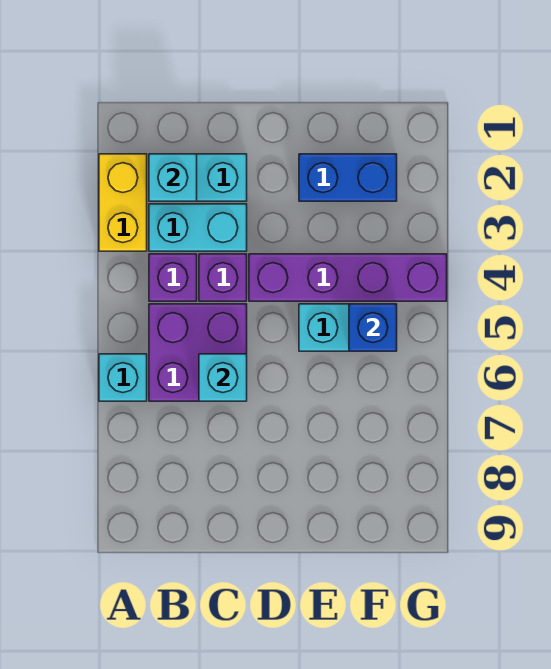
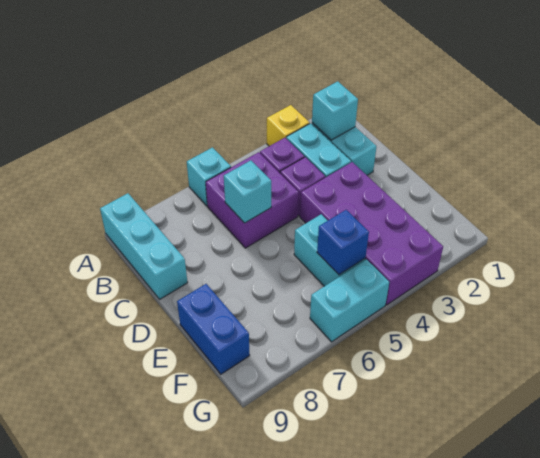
yellow brick A2:A3 level 1 -> yellow brick A3 level 1
none -> cyan brick A9:C9 level 1
purple brick D4:G4 level 1 -> purple brick D3:G4 level 1
blue brick E2:F2 level 1 -> blue brick E9:F9 level 1
none -> cyan brick G5:G6 level 1

